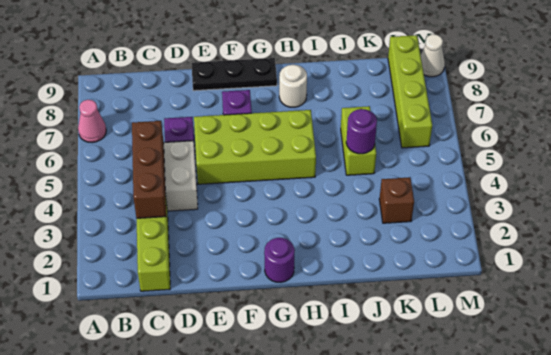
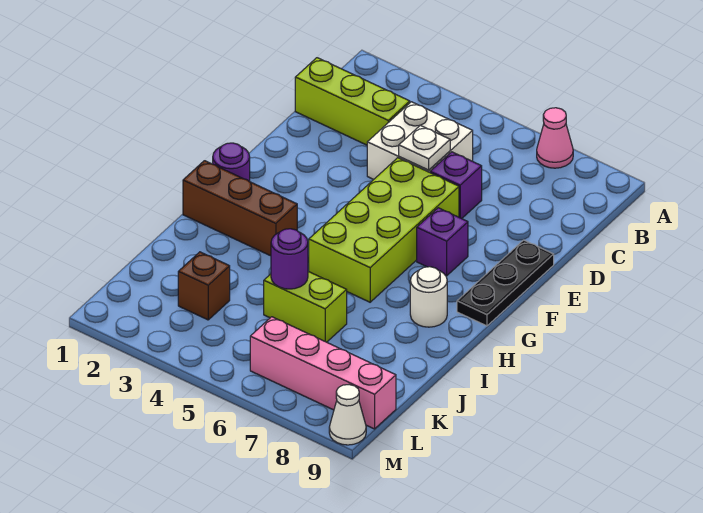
brown brick C3:C5 level 2 -> brown brick H1:H3 level 1
none -> white plate D5 level 2
lime brick L6:L9 level 1 -> pink brick L6:L9 level 1

